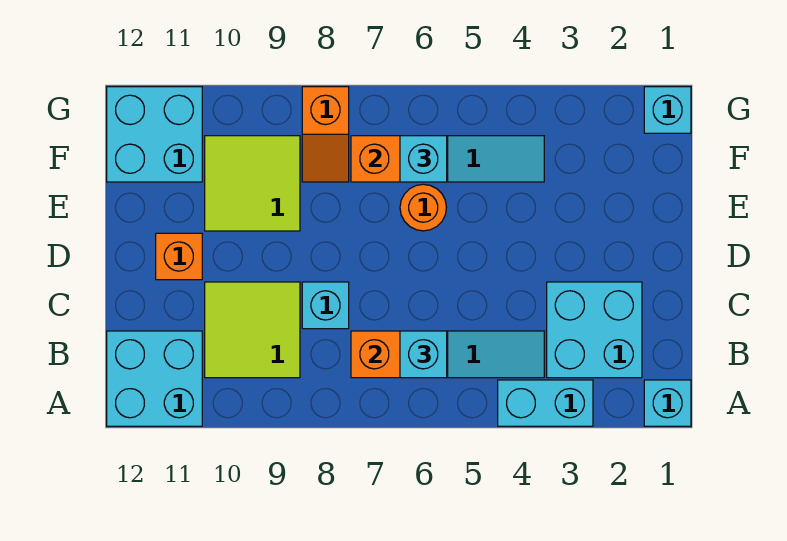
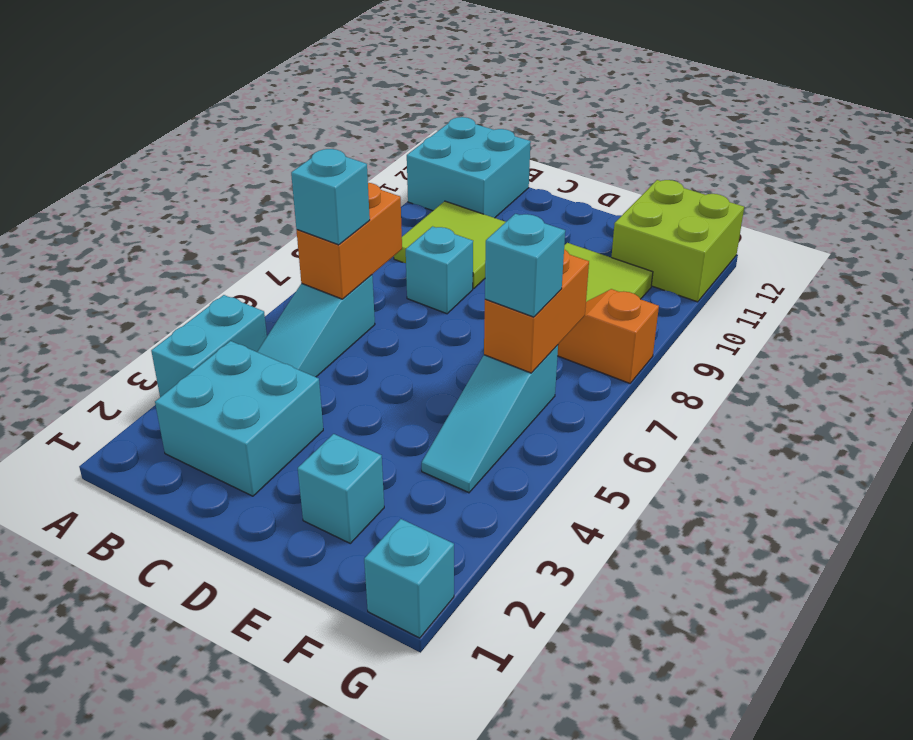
cyan brick A1 level 1 -> cyan brick E2 level 1
orange brick D11 level 1 -> none
orange round brick E6 level 1 -> none
cyan brick F11:G12 level 1 -> lime brick F11:G12 level 1

